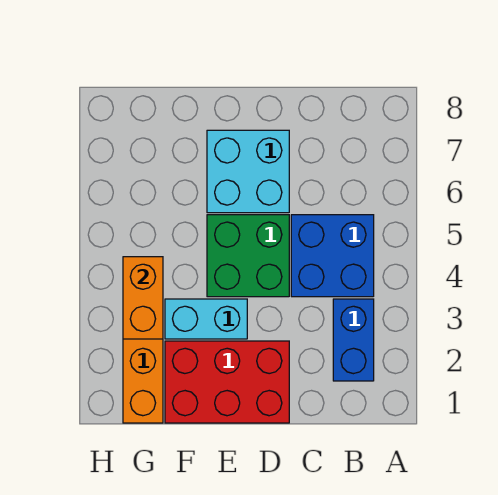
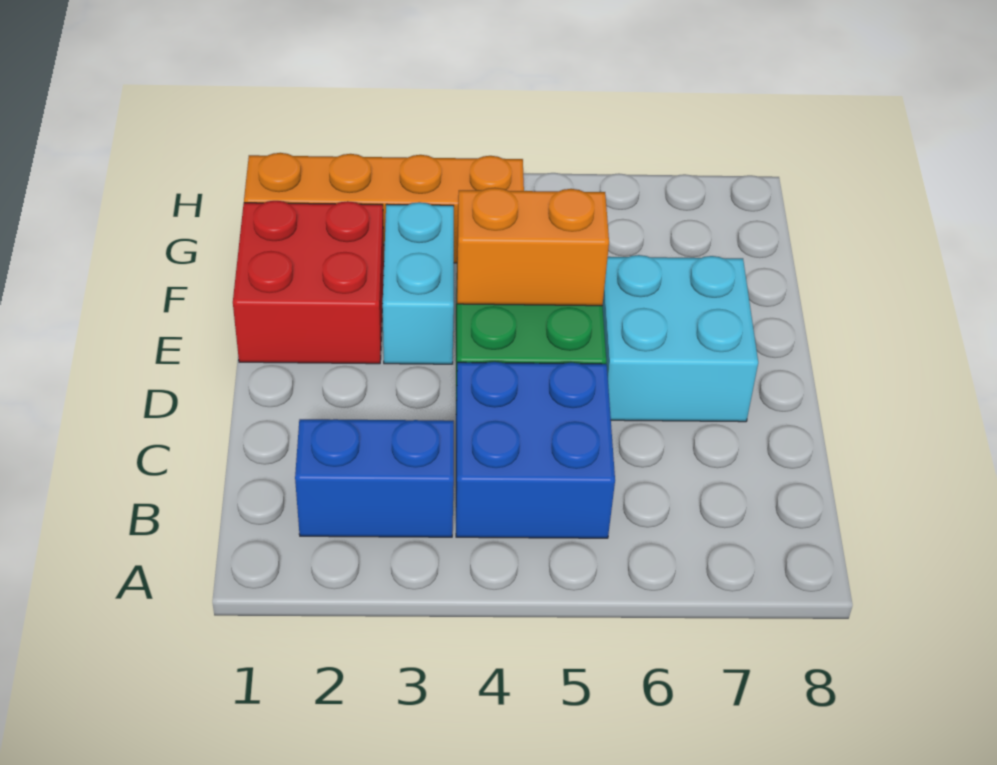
red brick D1:F2 level 1 -> red brick E1:F2 level 1
orange brick G3:G4 level 2 -> orange brick E4:E5 level 2

